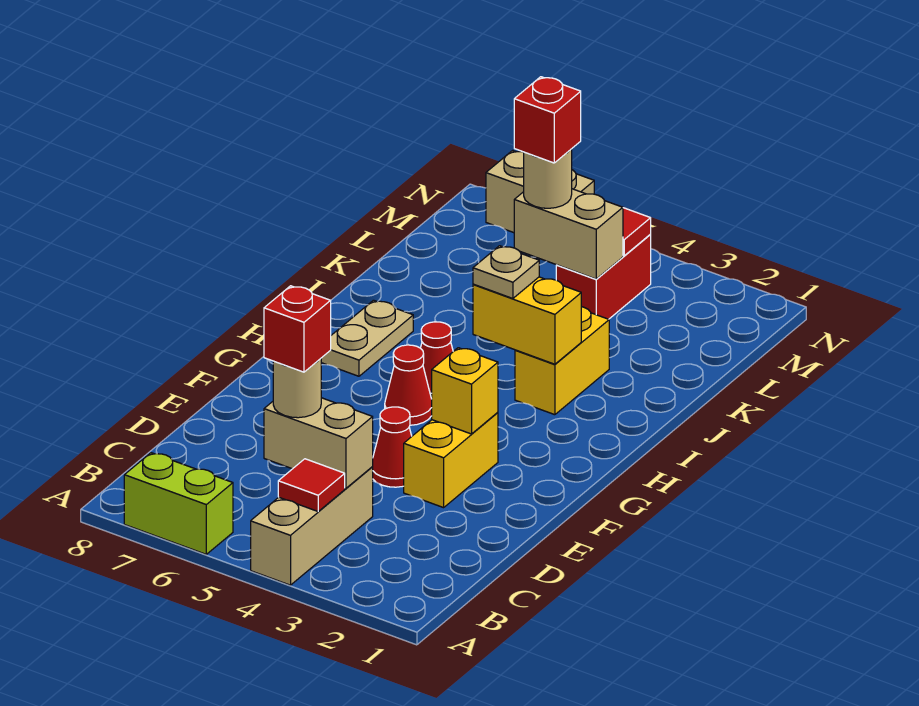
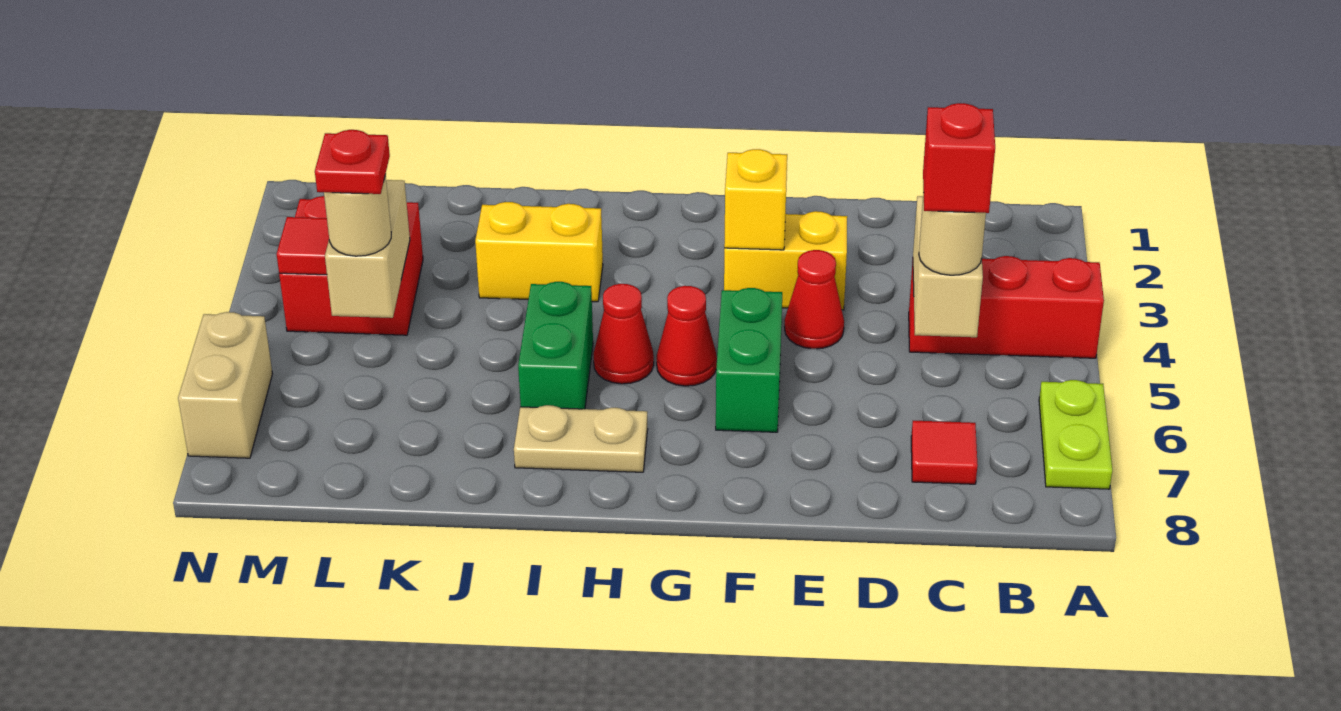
tan brick A4:C4 level 1 -> red brick A4:C4 level 1
lime brick A6:A7 level 1 -> lime plate A6:A7 level 1
red tile B4 level 2 -> red tile C7 level 1
none -> green brick F5:F6 level 1
yellow brick I3:I4 level 2 -> none
tan plate I4 level 3 -> none
none -> green brick I5:I6 level 1
red brick L4:M4 level 1 -> red brick L3:M4 level 1
red brick L5 level 4 -> red plate L5 level 4

